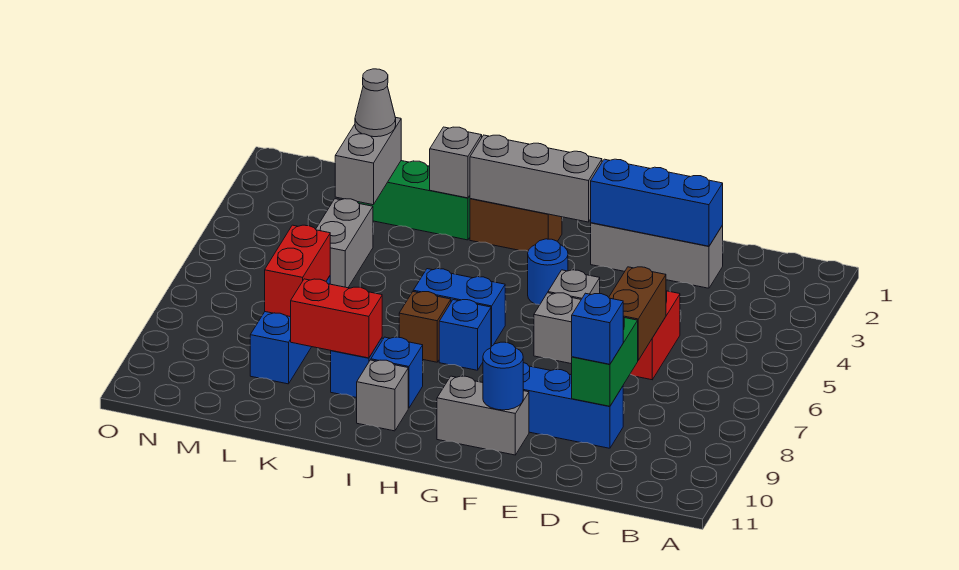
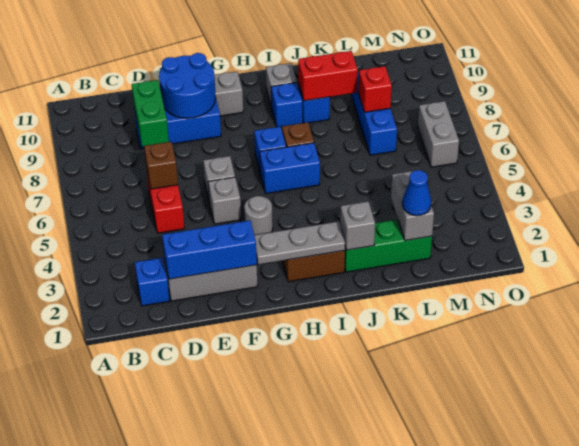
brown brick D6:D7 level 2 -> brown brick D6 level 2
blue brick D9 level 3 -> blue brick C2 level 1
blue round brick F10 level 2 -> blue round brick E9:F10 level 2
grey brick G2:I2 level 2 -> grey plate G2:I2 level 2
blue round brick G4 level 1 -> grey round brick G4 level 1
grey cone L2 level 3 -> blue cone L2 level 3
grey brick L4:L5 level 1 -> grey brick N6:N7 level 1
red brick L7:L8 level 2 -> red brick L8 level 2

